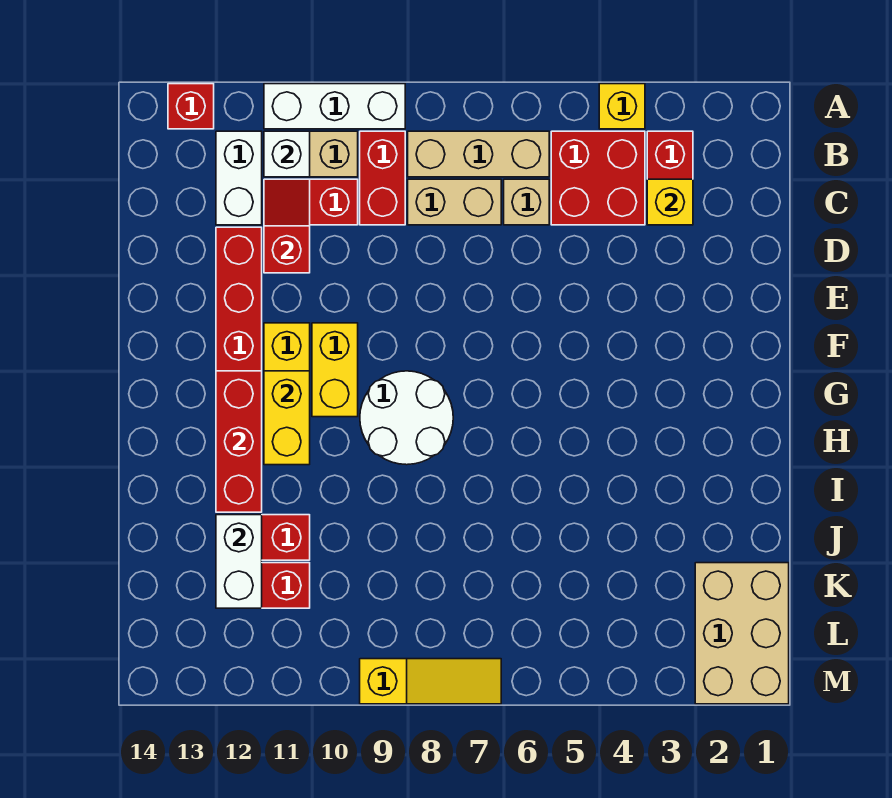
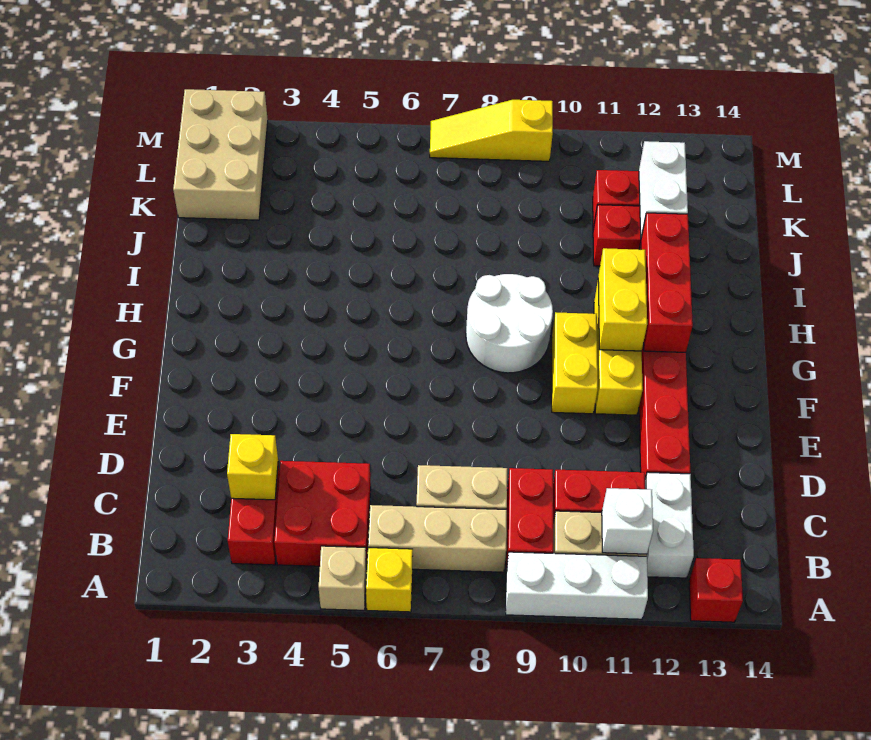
yellow brick A4 level 1 -> yellow brick A6 level 1
tan brick C6 level 1 -> tan brick A5 level 1
red slope C11:D11 level 2 top D -> none

